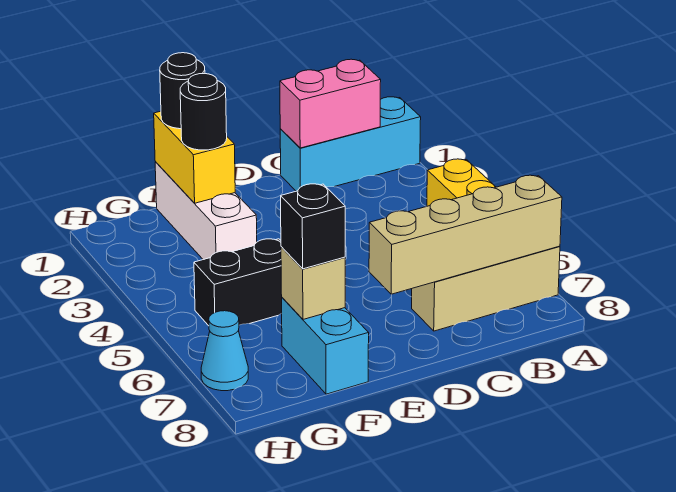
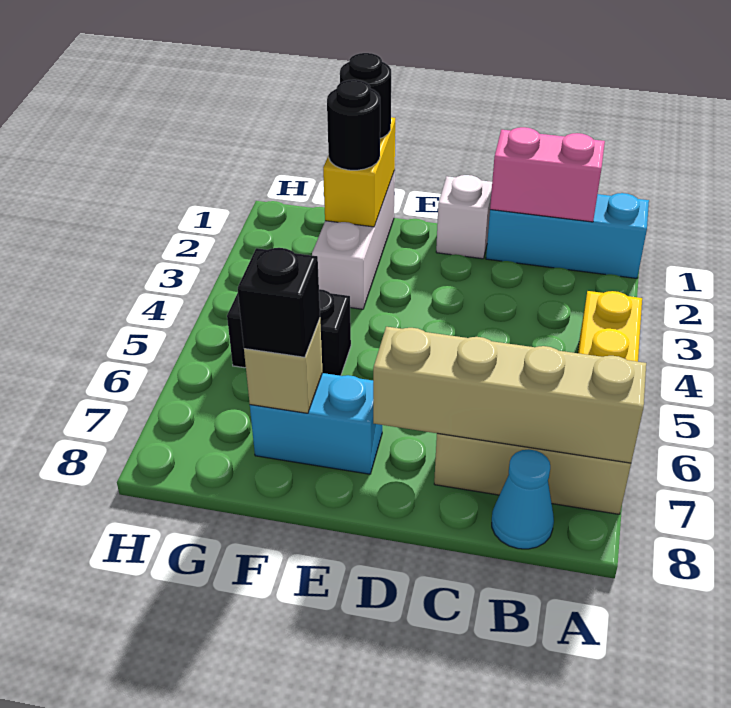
none -> white brick D1 level 1
cyan brick F7:F8 level 1 -> cyan brick E7:F7 level 1
cyan cone H7 level 1 -> cyan cone B8 level 1

